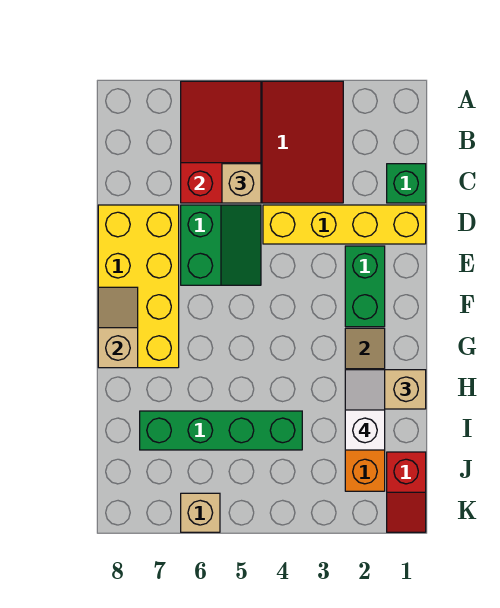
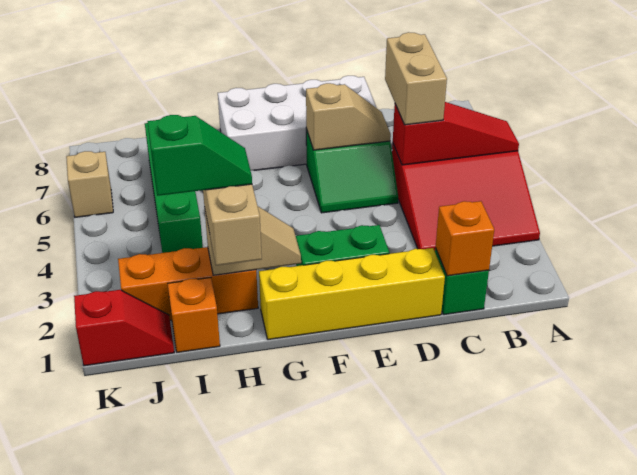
red slope A5:C6 level 2 top C -> red slope A5:C5 level 2 top C
none -> orange brick C1 level 2
tan brick C5 level 3 -> tan brick C5:C6 level 3
yellow brick D1:D4 level 1 -> yellow brick D1:G1 level 1
yellow brick D7:G8 level 1 -> white brick D7:G8 level 1
tan slope F8:G8 level 2 top G -> tan slope D6:E6 level 2 top E
white slope H2:I2 level 4 top I -> green slope H2:I2 level 4 top I
none -> orange brick I1 level 1
red slope J1:K1 level 1 top J -> red slope J1:K1 level 1 top K

